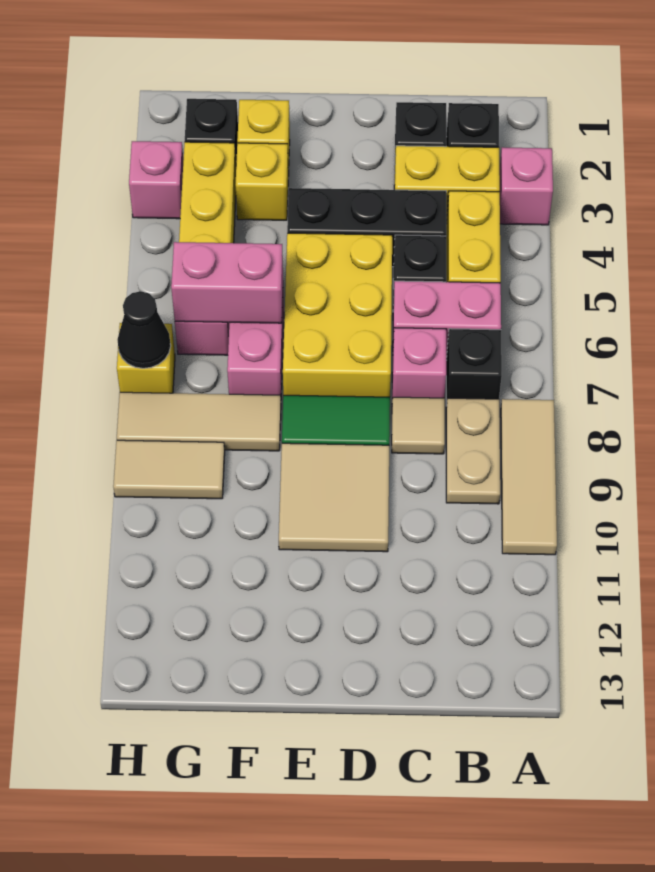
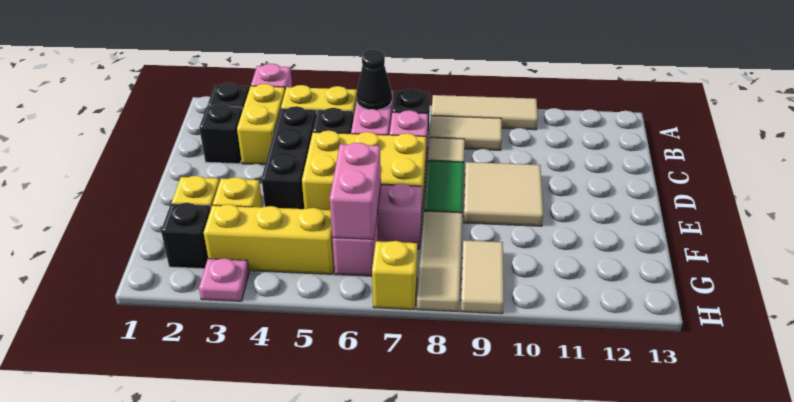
tan plate B8:B9 level 1 -> tan tile B8:B9 level 1
pink brick H3 level 1 -> pink plate H3 level 1
black cone H7 level 2 -> black cone B6 level 2

